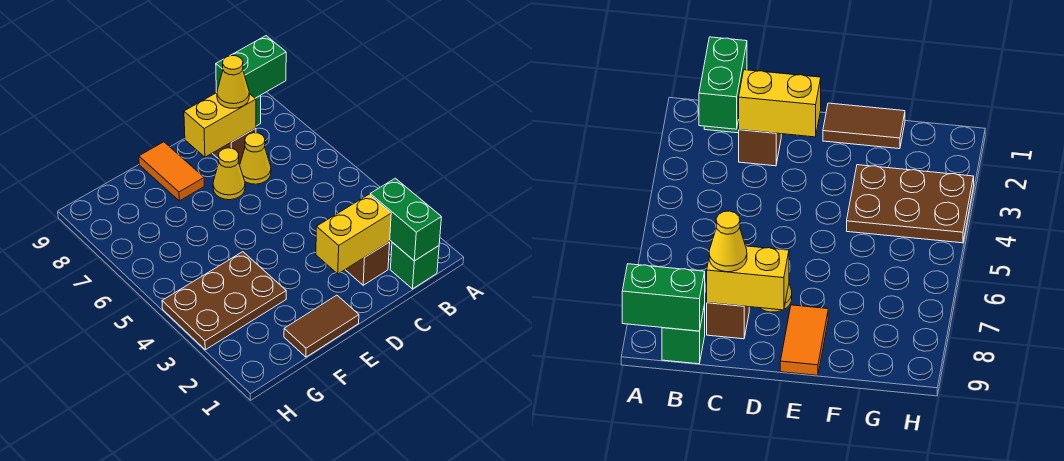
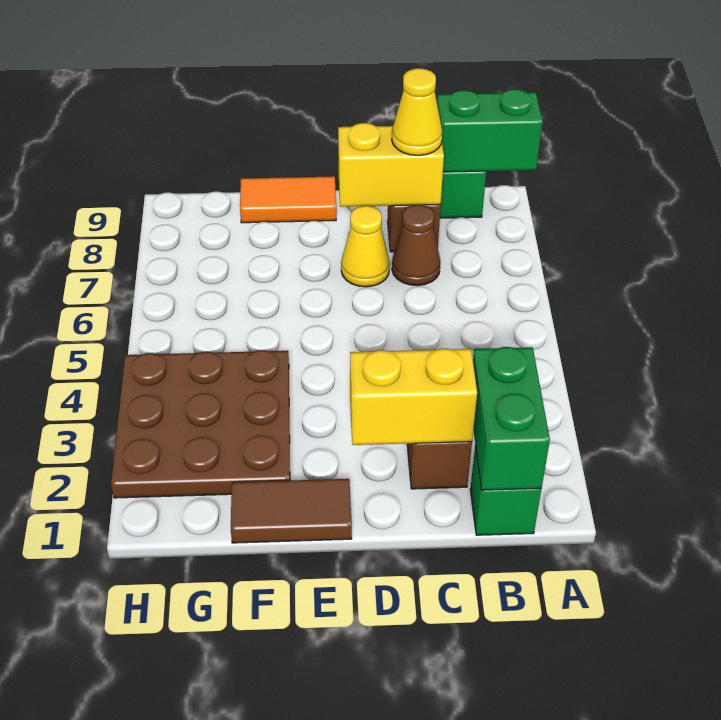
yellow cone C7 level 1 -> brown cone C7 level 1
orange tile E8:E9 level 1 -> orange tile E9:F9 level 1
brown plate F3:H4 level 1 -> brown plate F2:H4 level 1

